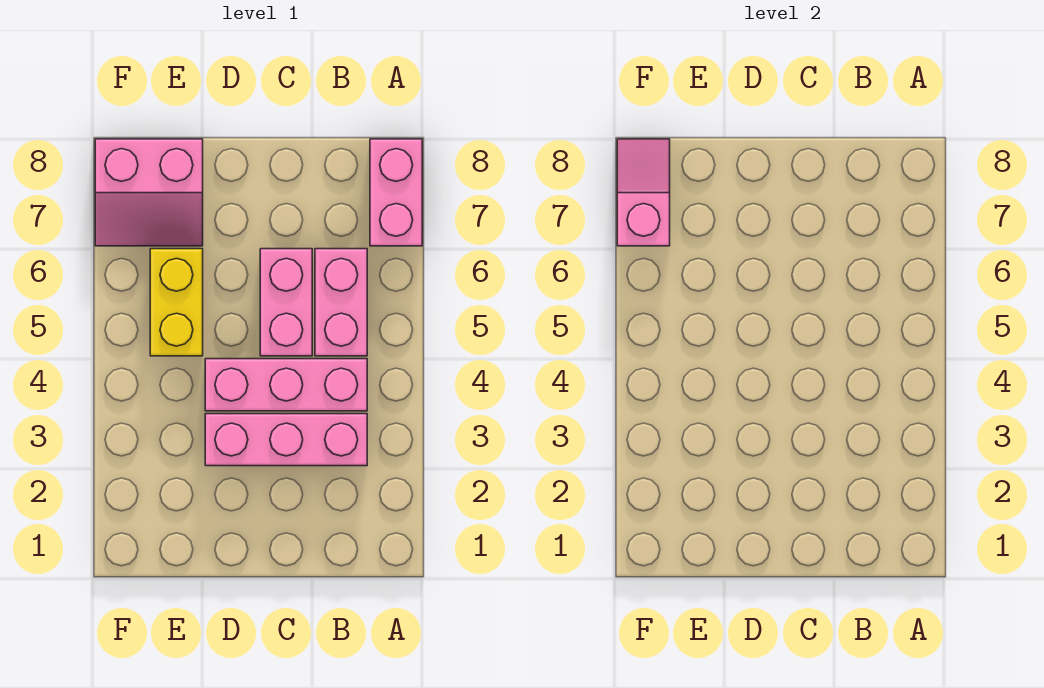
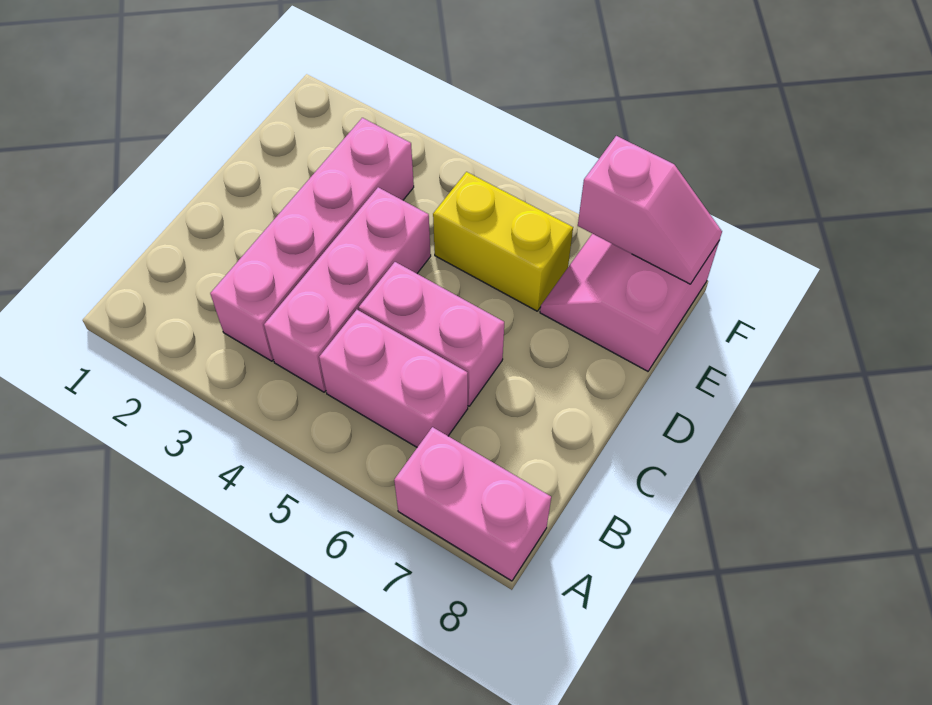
pink brick B3:D3 level 1 -> pink brick B3:E3 level 1

